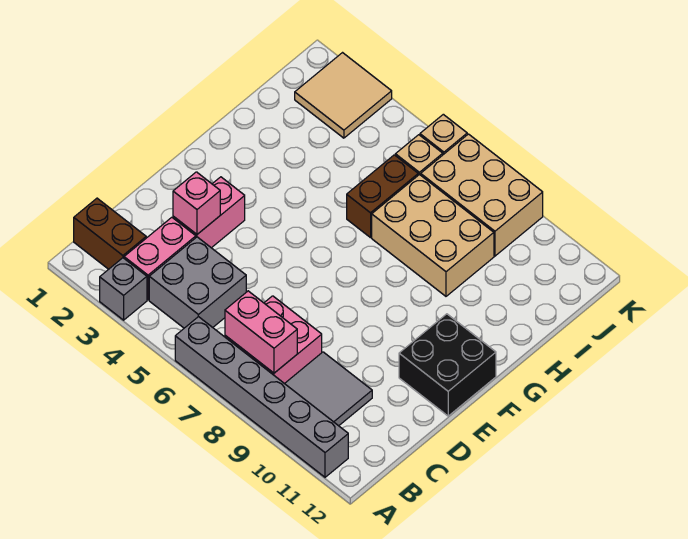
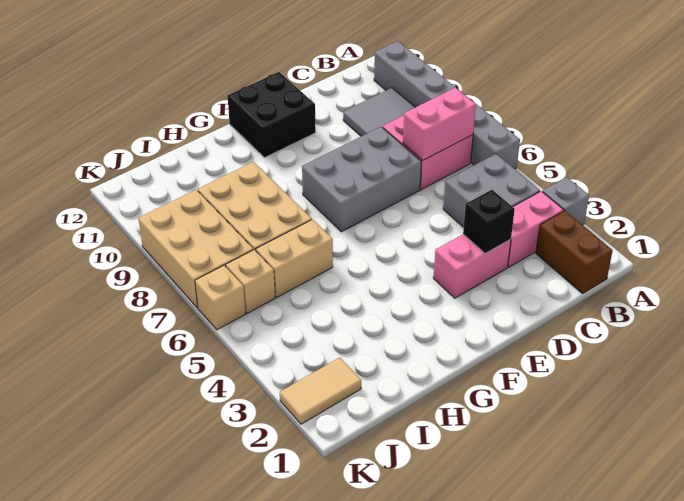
pink brick B7:B8 level 2 -> pink brick B7:C7 level 2
pink brick D3 level 2 -> black brick D3 level 2
none -> grey brick D7:F8 level 1
brown brick H6:I6 level 1 -> tan brick H6:I6 level 1
tan tile J2:K3 level 1 -> tan tile J2:K2 level 1

